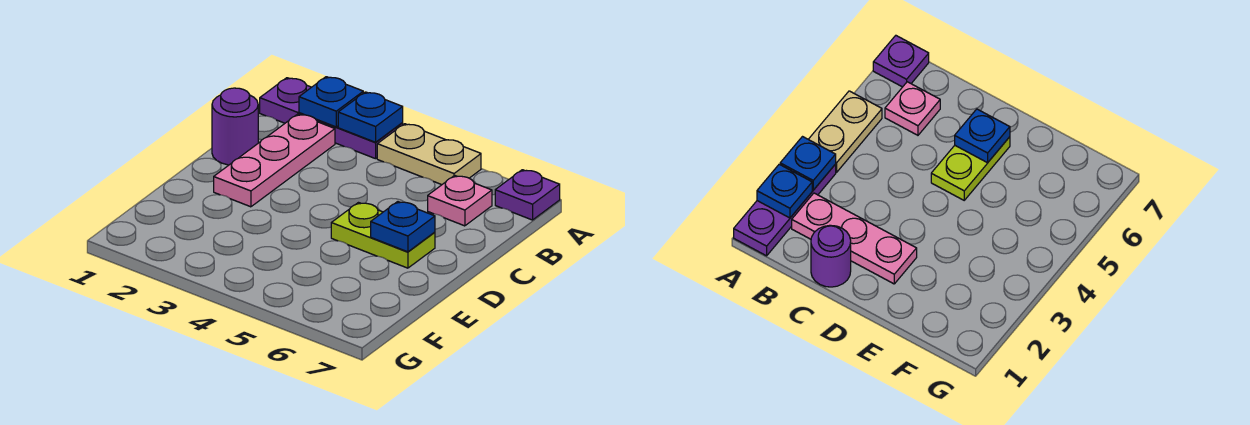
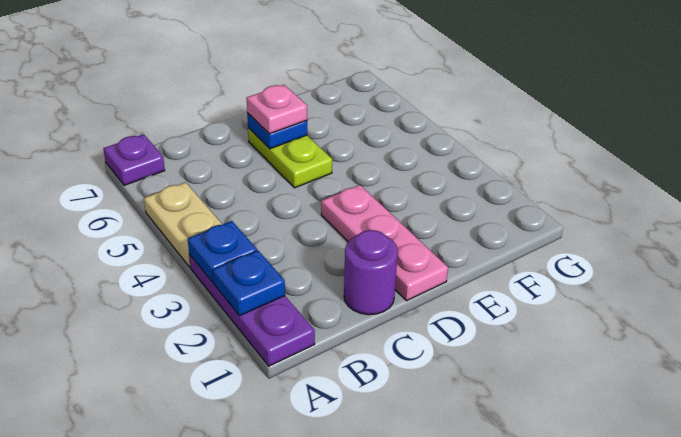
pink plate B2:D2 level 1 -> pink plate D1:D3 level 1
pink plate B6 level 1 -> pink plate D6 level 3

